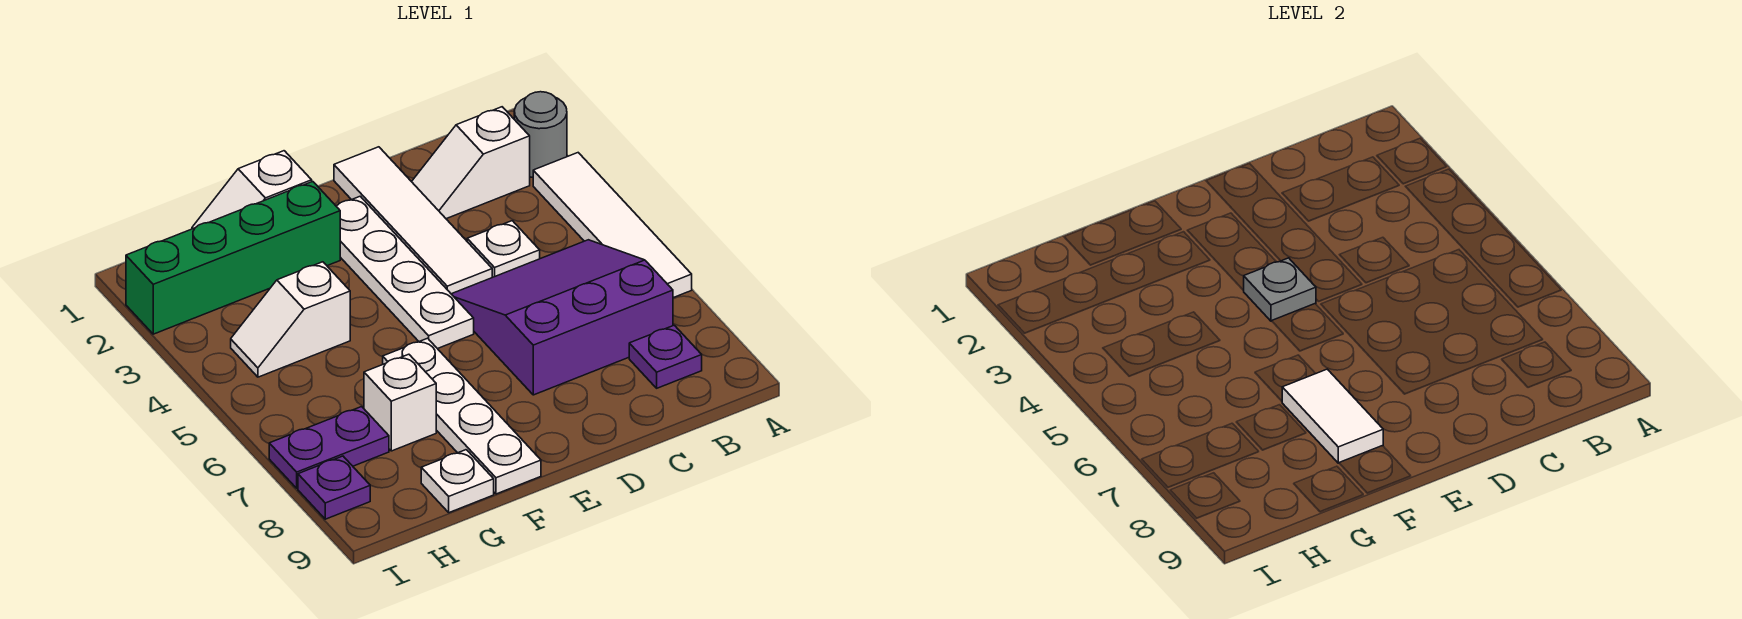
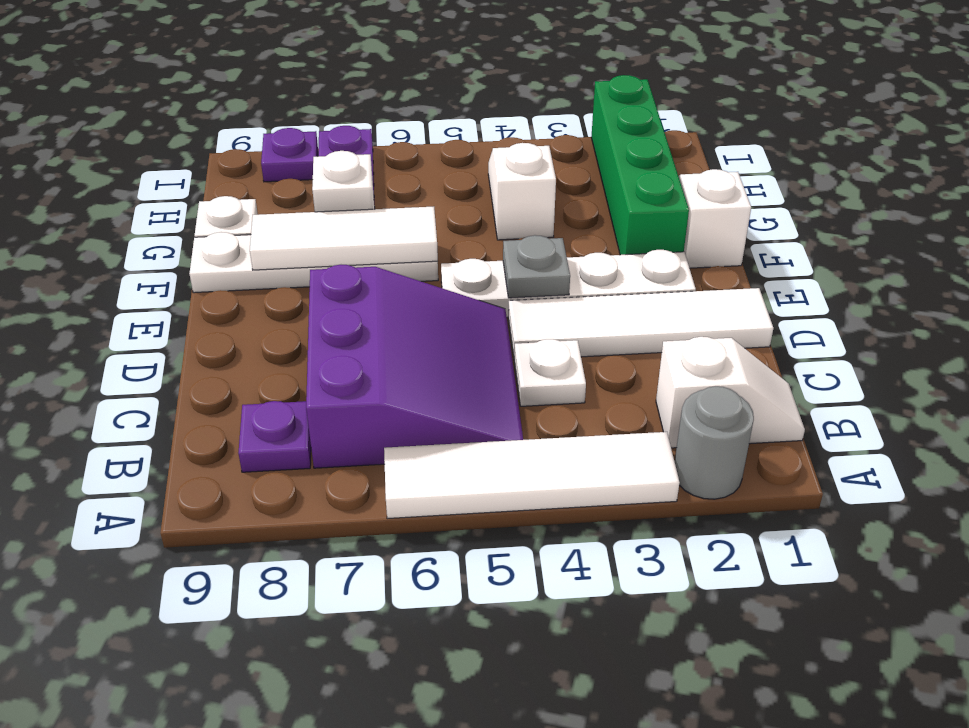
white slope B2:C2 level 1 top B -> white slope B1:B2 level 1 top 2
white tile F7:F8 level 2 -> white tile F6:F8 level 2

